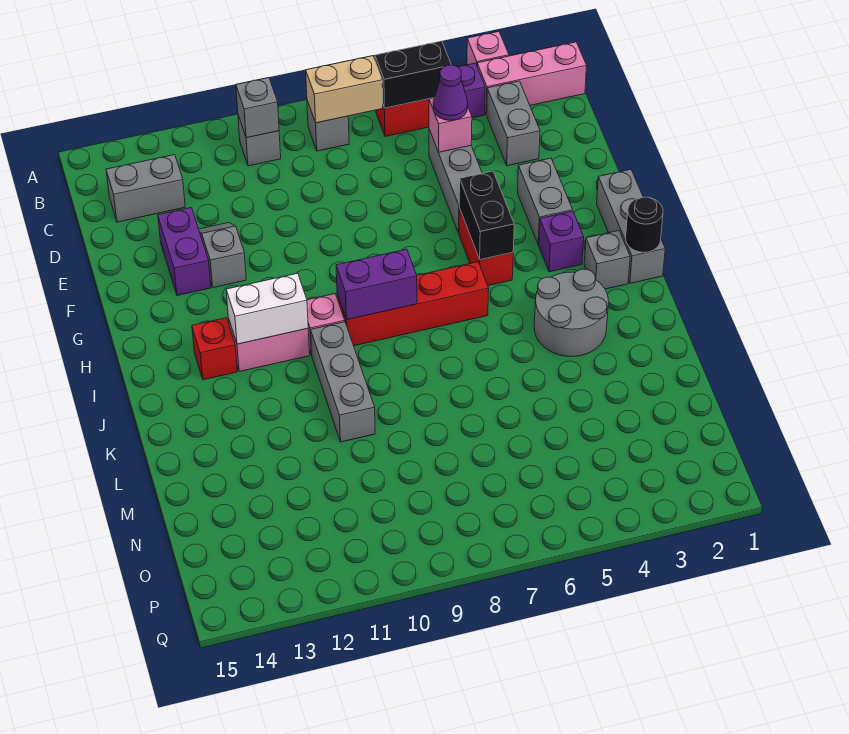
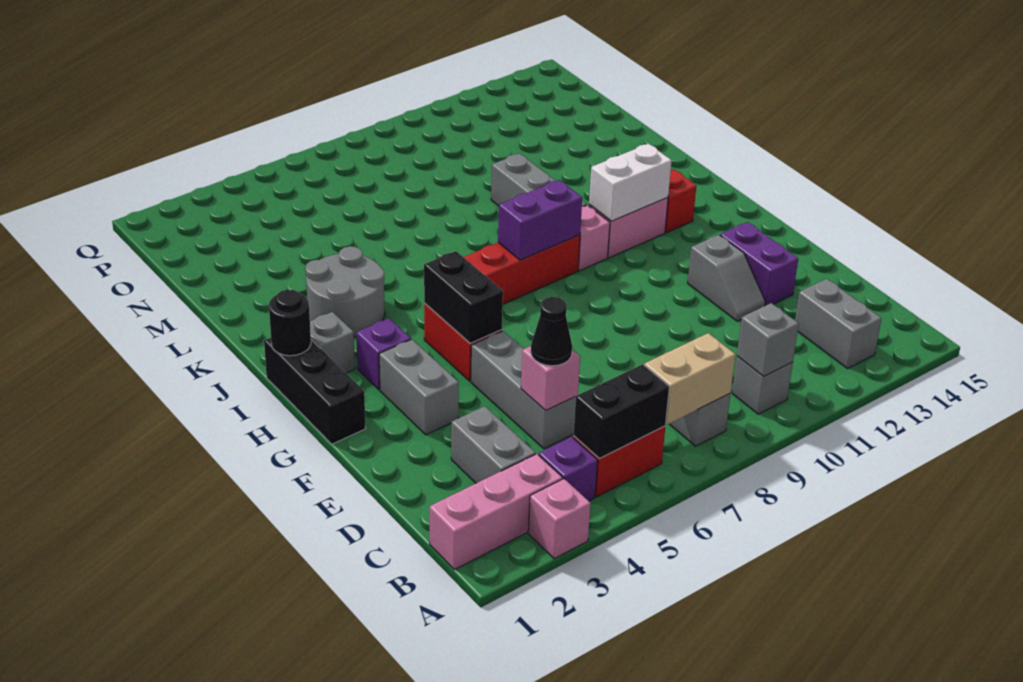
grey brick C13:C14 level 1 -> grey brick B13:C13 level 1
purple cone D5 level 3 -> black cone D5 level 3
grey brick G1:I1 level 1 -> black brick G1:I1 level 1

